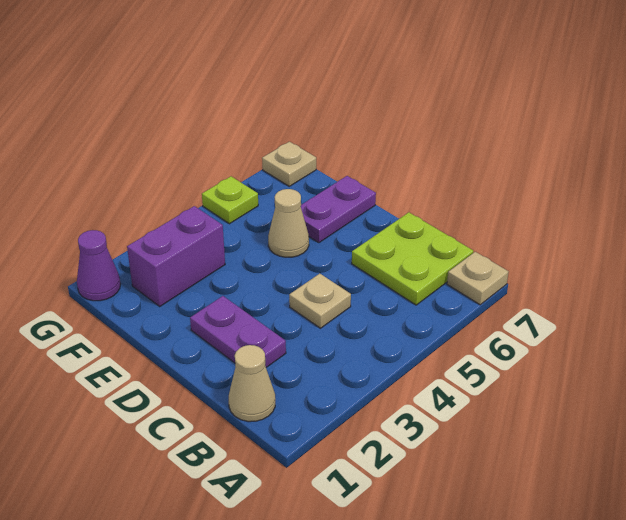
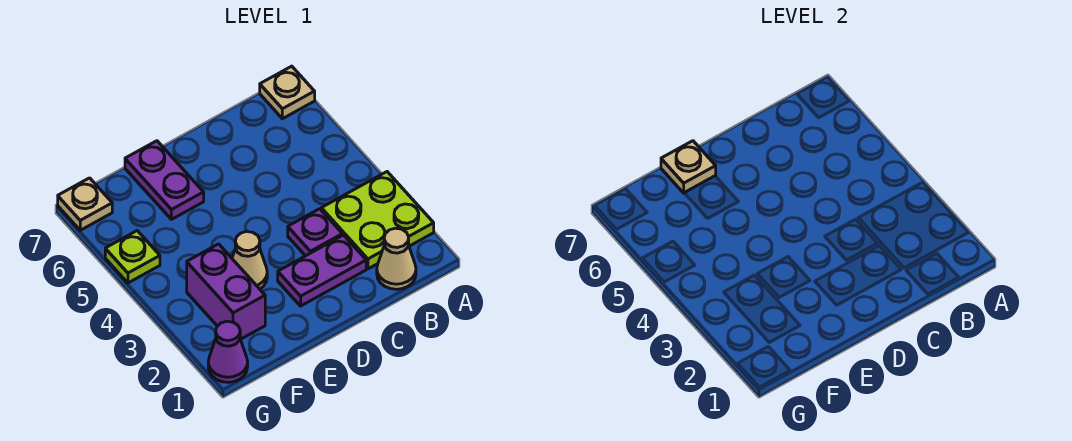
lime plate B6:C7 level 1 -> lime plate A2:B3 level 1
none -> purple plate C3 level 1
tan plate C4 level 1 -> tan plate E7 level 2
tan cone E5 level 1 -> tan cone E3 level 1

